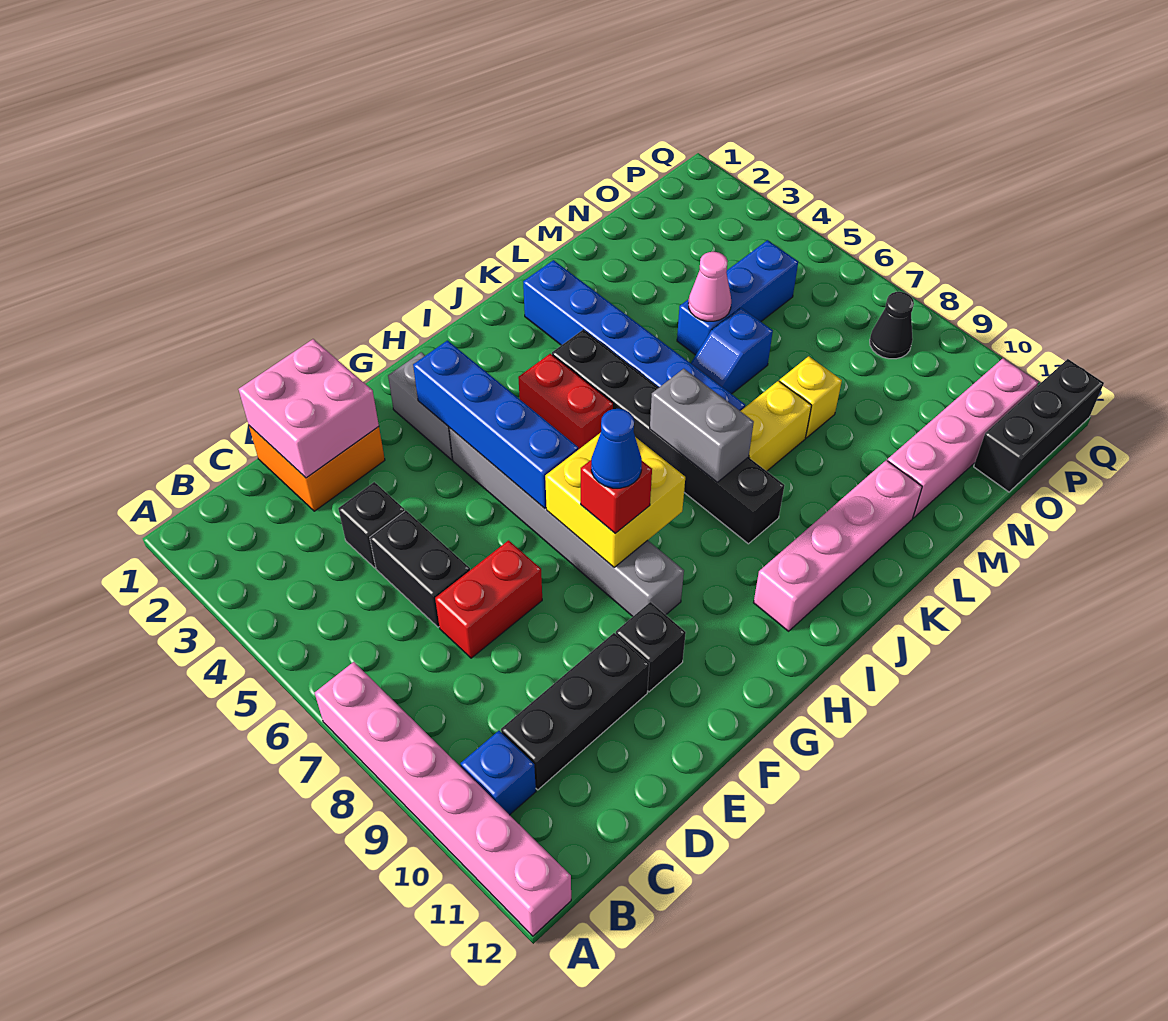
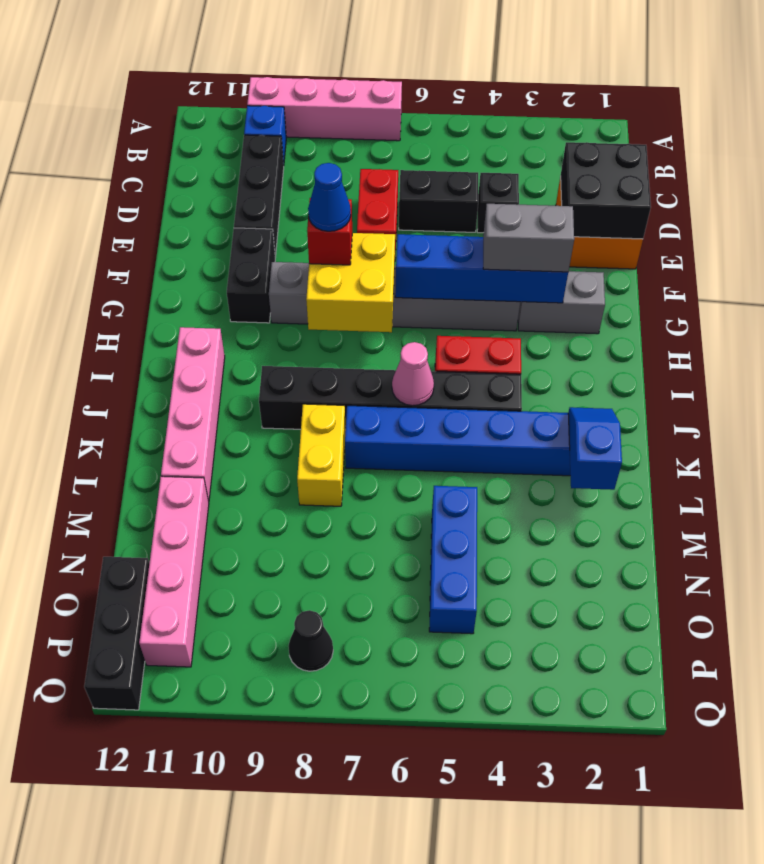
pink brick A7:A12 level 1 -> pink brick A7:A10 level 1
pink brick D1:E2 level 2 -> black brick D1:E2 level 2
black brick F10 level 1 -> black brick F10:G10 level 1
grey brick J7:J8 level 2 -> grey brick G3:G4 level 3
blue slope L6:M6 level 1 top M -> blue slope K2:L2 level 2 top L
pink cone M5 level 2 -> pink cone J6 level 2
yellow brick M8 level 1 -> none

